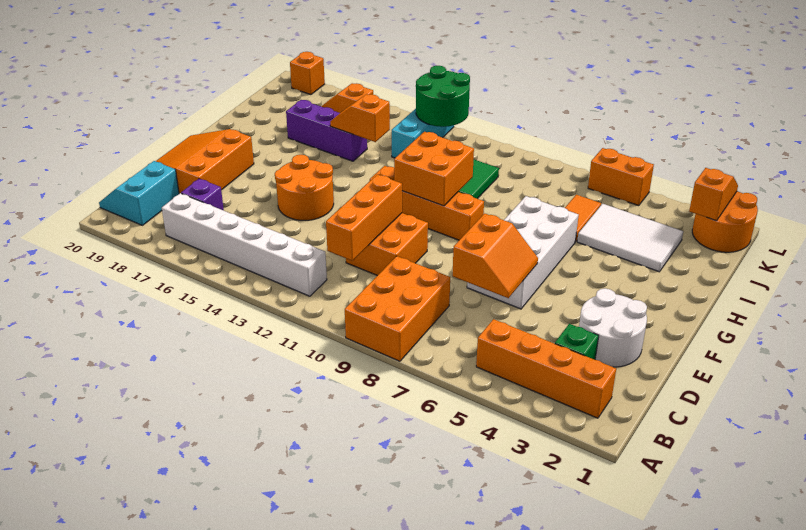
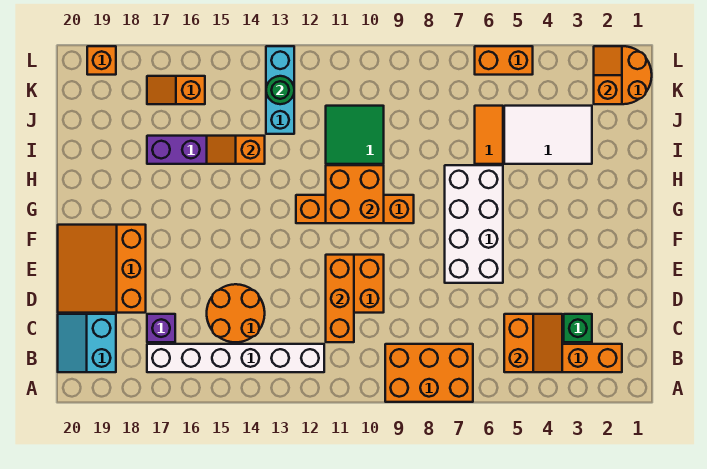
orange brick A8:C9 level 1 -> orange brick A7:B9 level 1
white round brick D2:E3 level 1 -> none
orange slope D6:E7 level 2 top 7 -> orange slope B4:C5 level 2 top 5
orange round brick E14:F15 level 1 -> orange round brick C14:D15 level 1
green round brick K12:L13 level 2 -> green round brick K13 level 2

